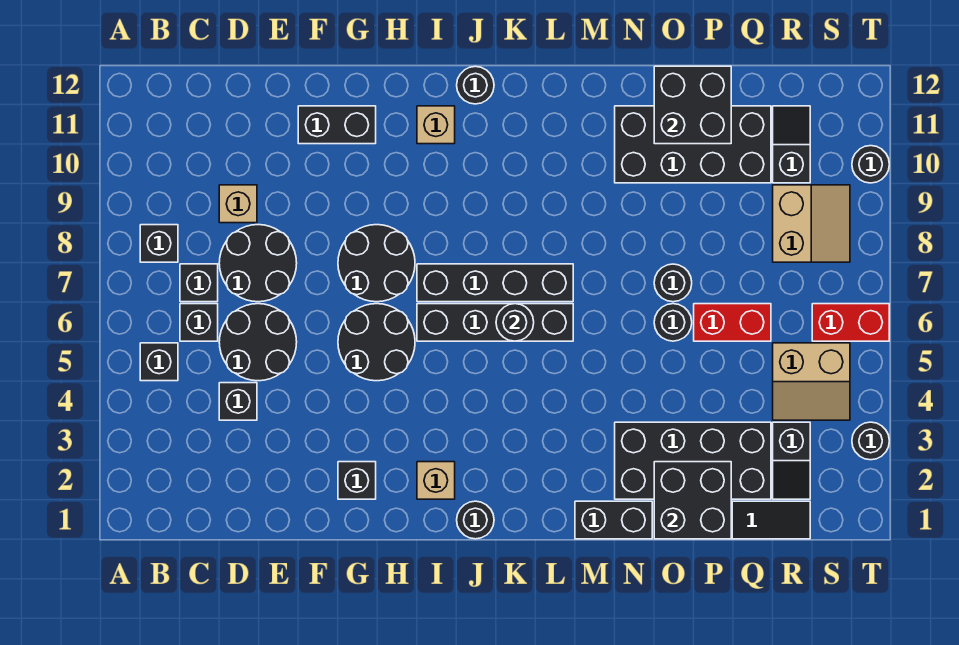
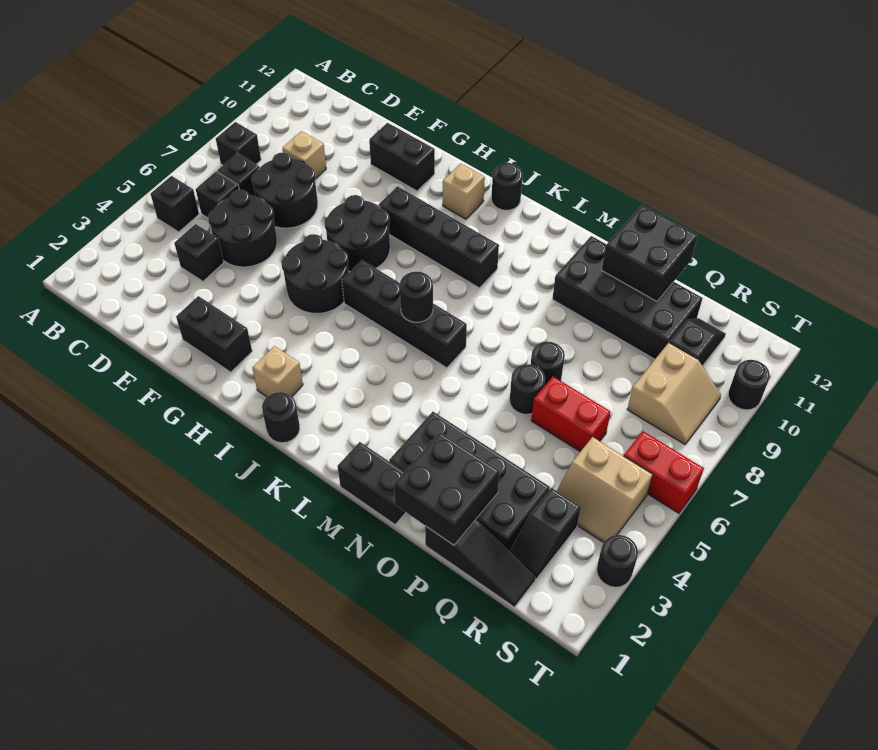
black brick G2 level 1 -> black brick F2:G2 level 1
black brick I7:L7 level 1 -> black brick H9:K9 level 1

